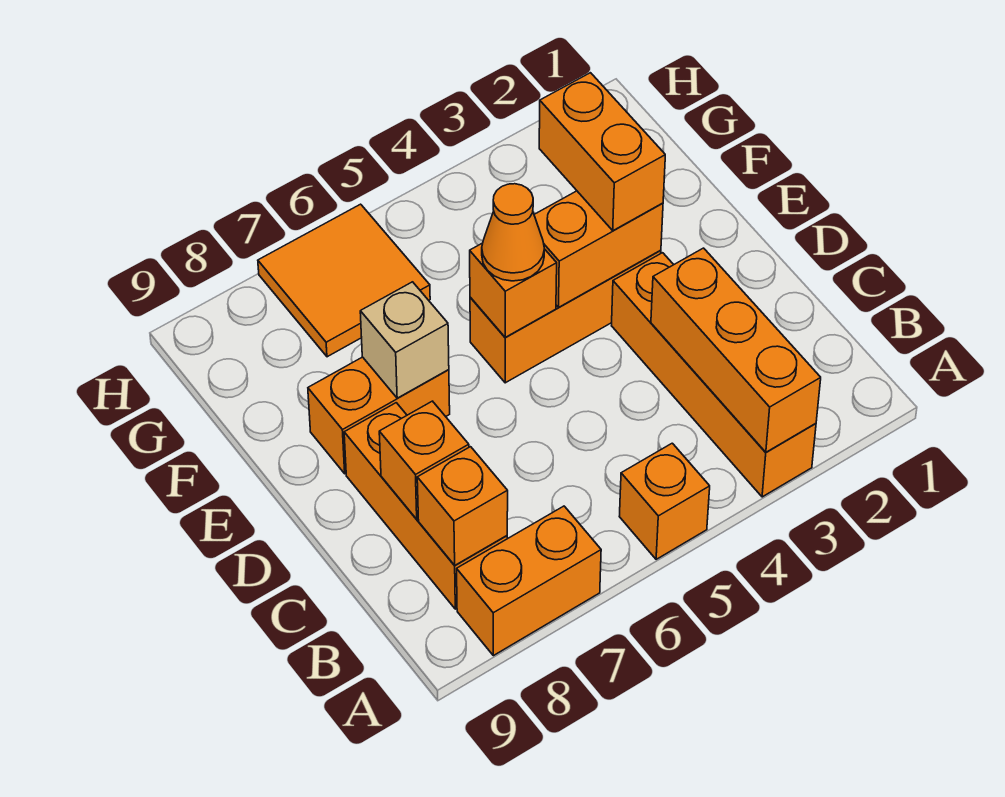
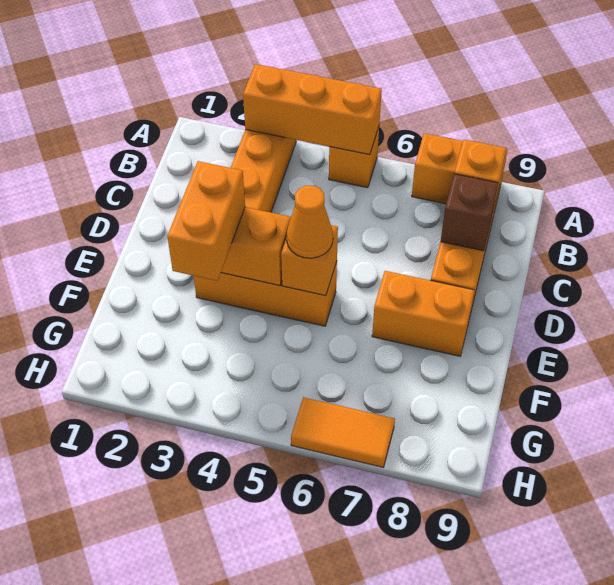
orange brick A3:C3 level 2 -> orange brick A3:A5 level 2
orange brick C8 level 2 -> brown brick C8 level 2
tan brick E7 level 2 -> none
orange tile G6:H7 level 1 -> orange tile H6:H7 level 1

